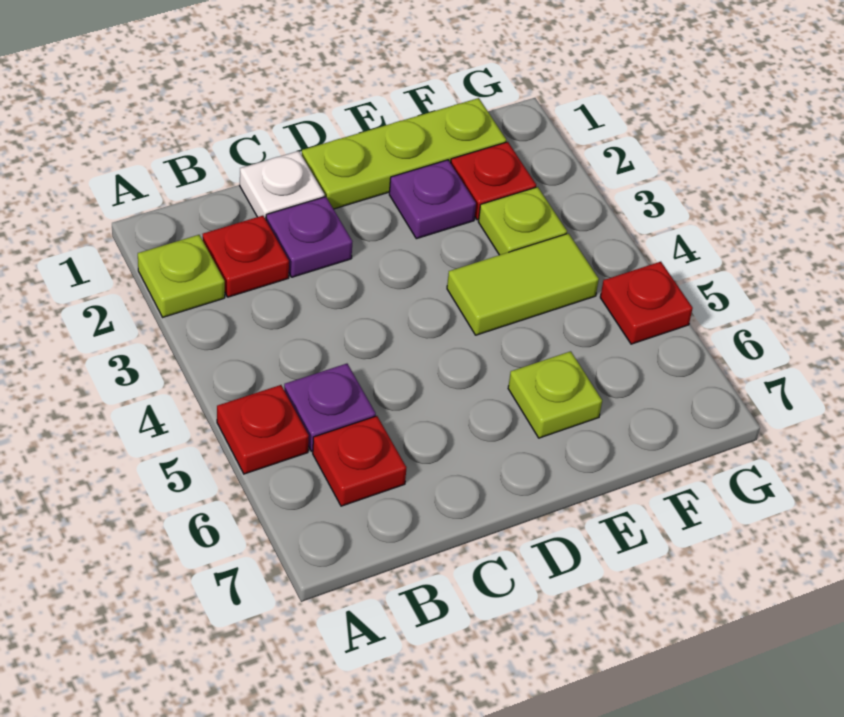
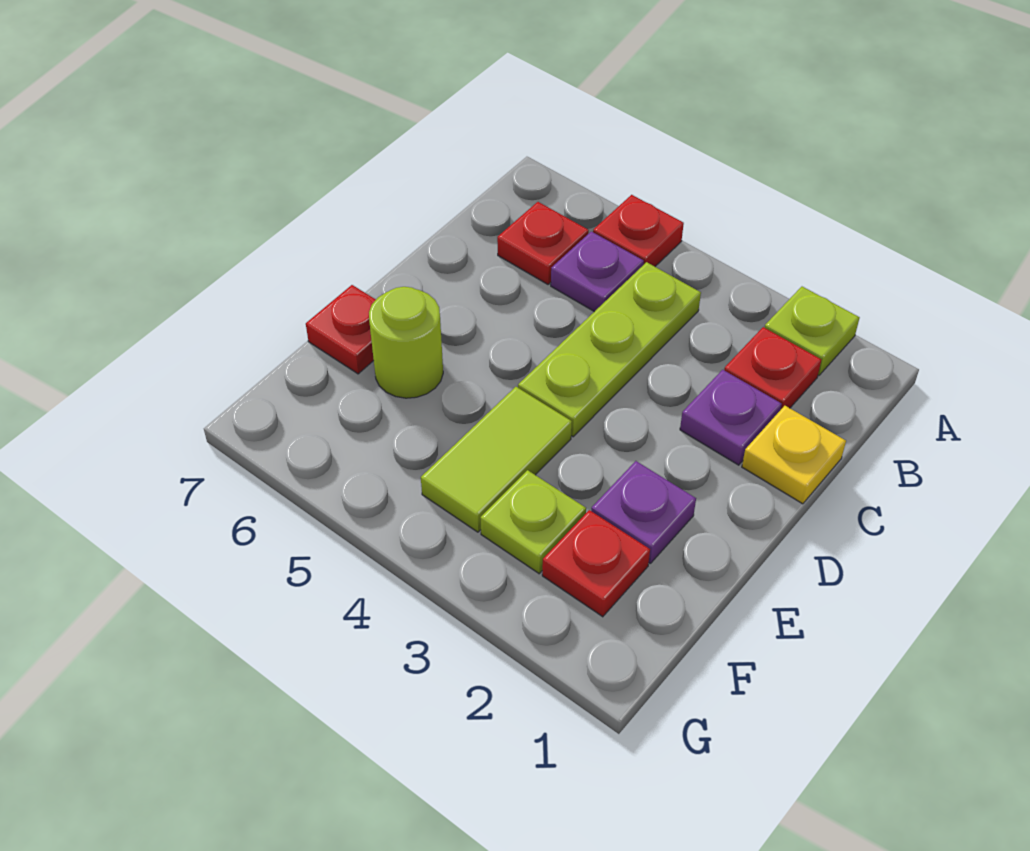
white plate C1 level 1 -> yellow plate C1 level 1
lime plate D1:F1 level 1 -> lime plate B4:D4 level 1
lime plate E6 level 1 -> lime round brick E6 level 1
red plate G5 level 1 -> red plate E7 level 1

